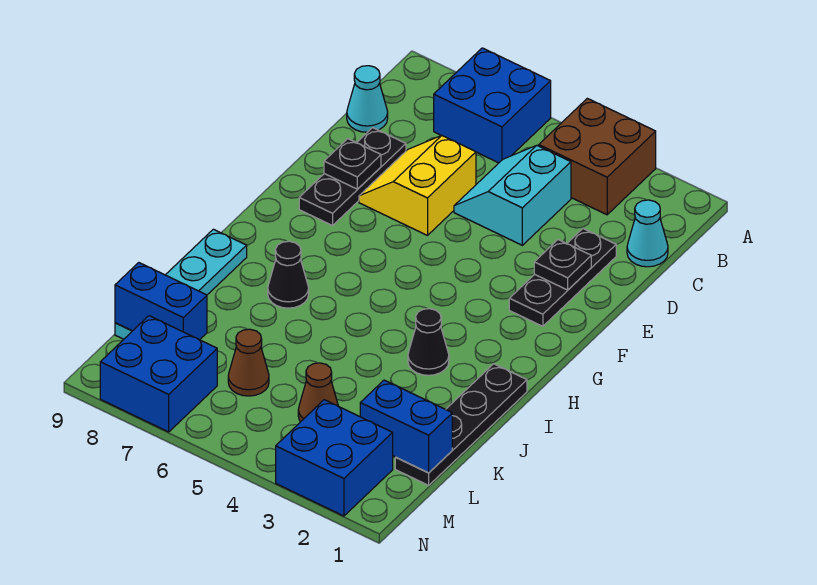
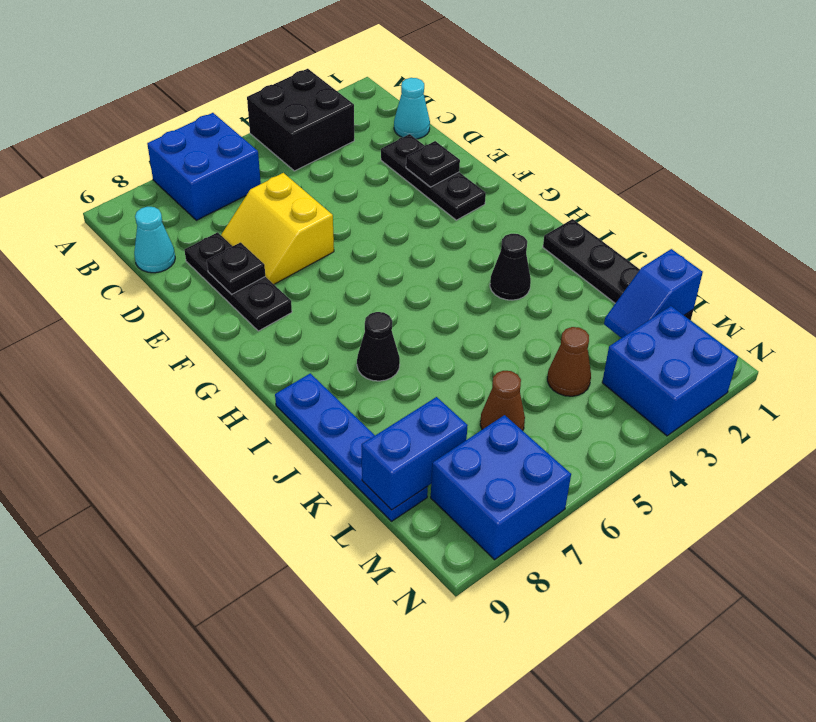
brown brick A3:B4 level 1 -> black brick A3:B4 level 1
cyan slope C4:D5 level 1 top 4 -> none
cyan plate I9:L9 level 1 -> blue plate I9:L9 level 1
blue brick L1:L2 level 2 -> blue slope L1:L2 level 2 top 1

